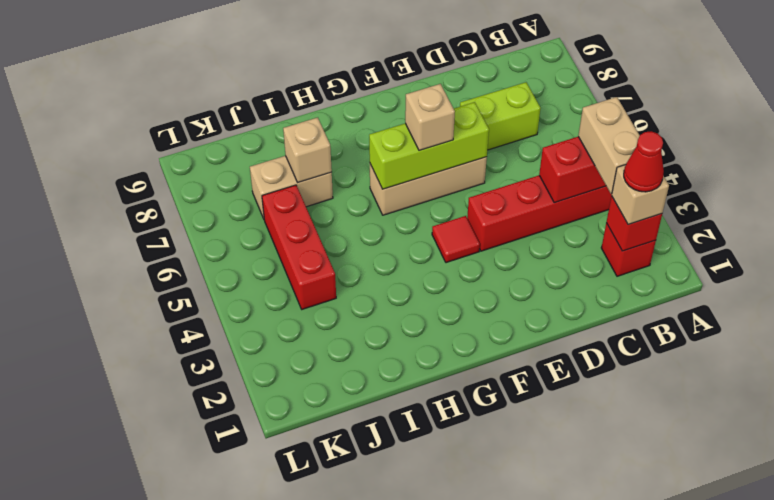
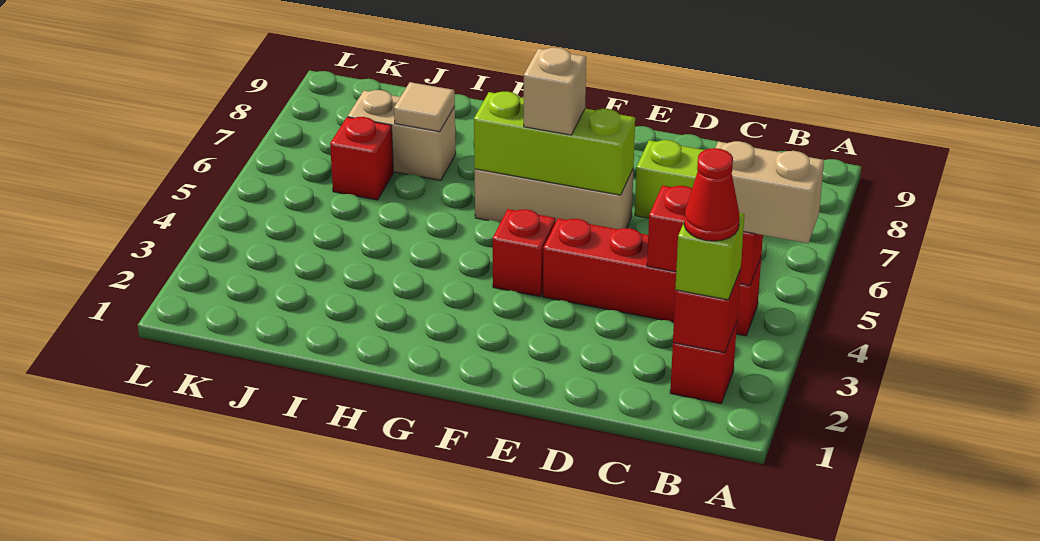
tan brick B2 level 3 -> lime brick B2 level 3
tan brick B3:B4 level 3 -> tan brick A4:B4 level 3
red tile F4 level 1 -> red brick F4 level 1
tan brick I7 level 2 -> tan tile I7 level 2
red brick J4:J6 level 1 -> red brick J6 level 1

